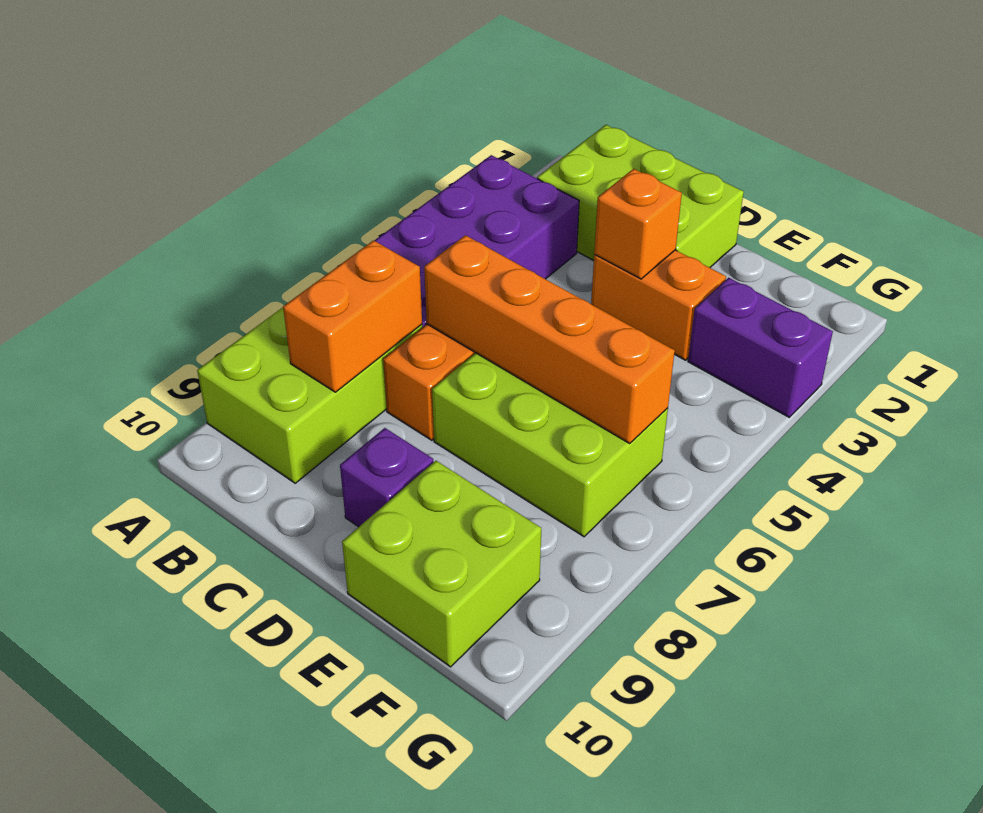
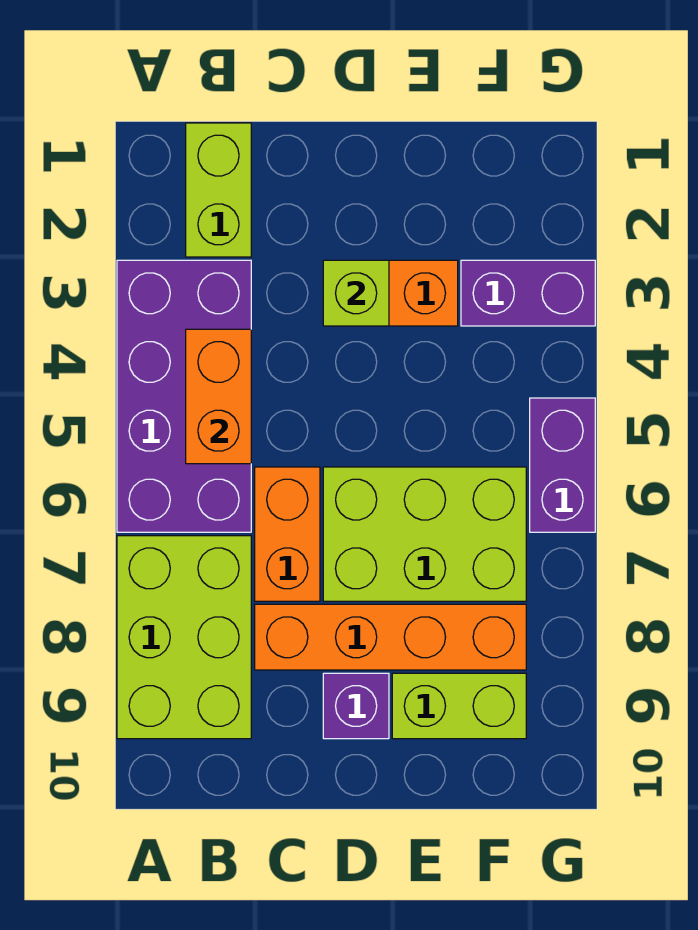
lime brick B1:D2 level 1 -> lime brick B1:B2 level 1
orange brick B7:B8 level 2 -> orange brick B4:B5 level 2
orange brick C6:F6 level 2 -> orange brick C8:F8 level 1
orange brick D3 level 2 -> lime brick D3 level 2
lime brick E9:F10 level 1 -> lime brick E9:F9 level 1
none -> purple brick G5:G6 level 1

